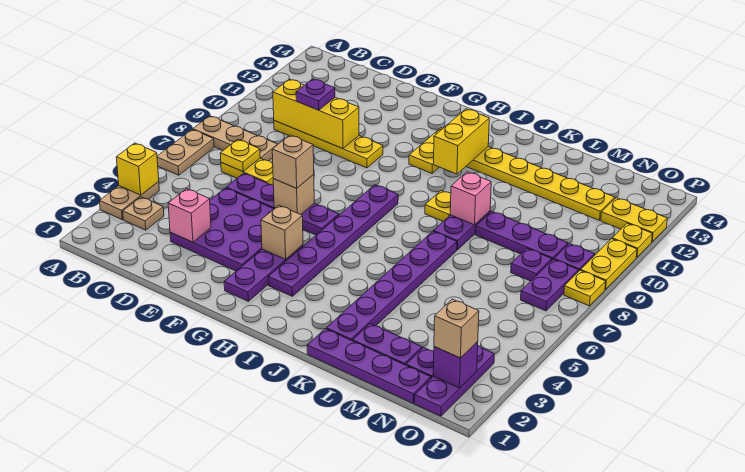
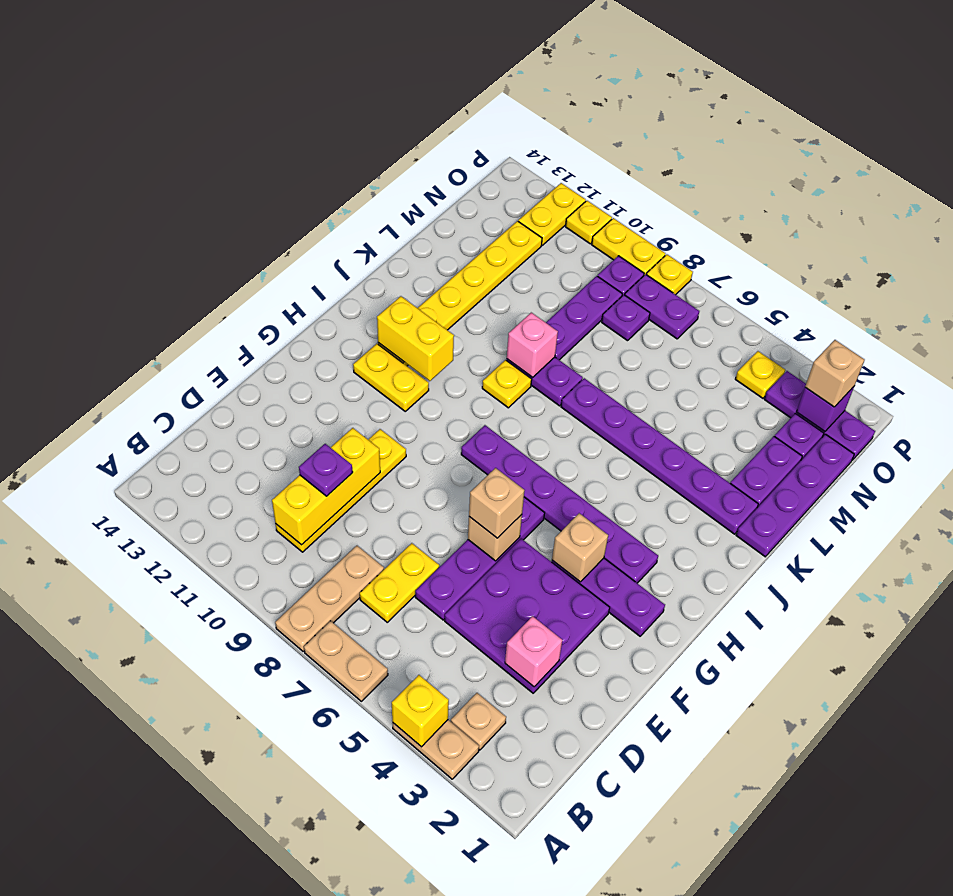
yellow plate C7 level 2 -> yellow plate O4 level 1

